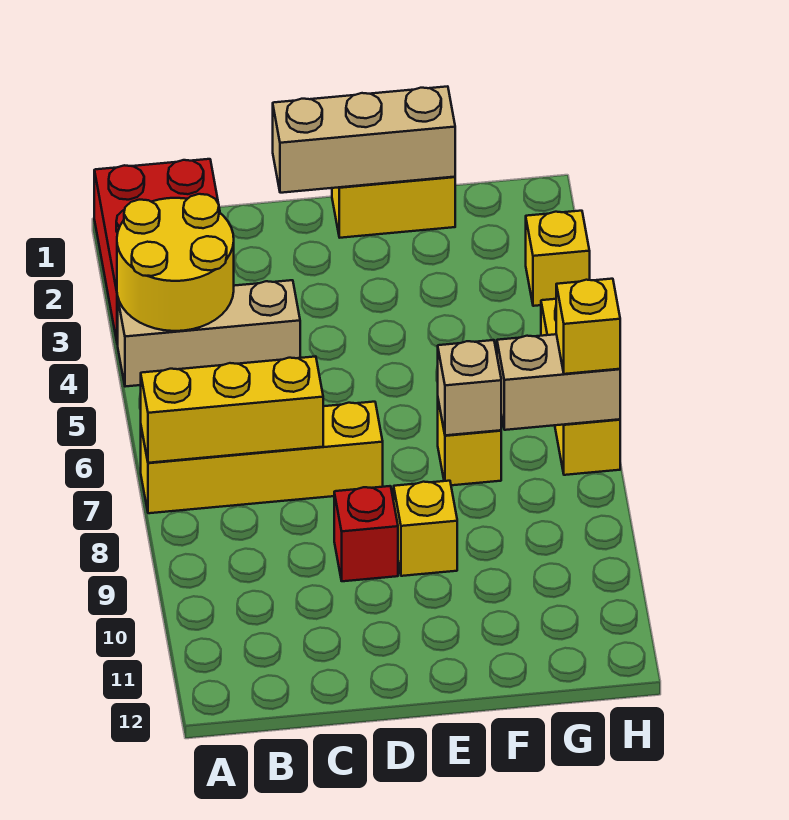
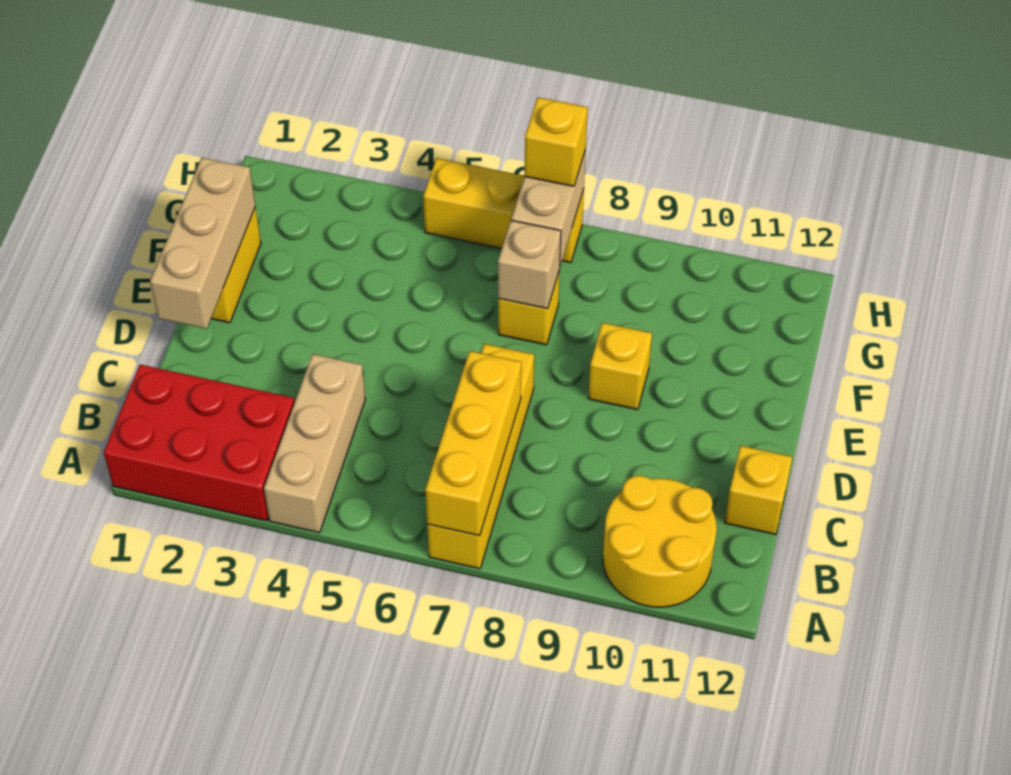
yellow round brick A3:B4 level 2 -> yellow round brick A10:B11 level 1
red brick D9 level 1 -> none
yellow brick H3 level 1 -> yellow brick C12 level 1

